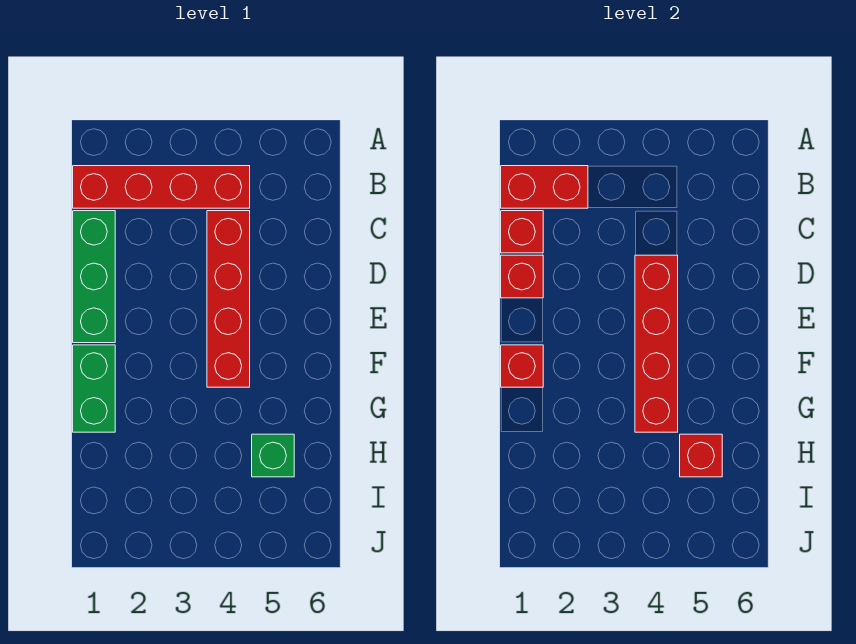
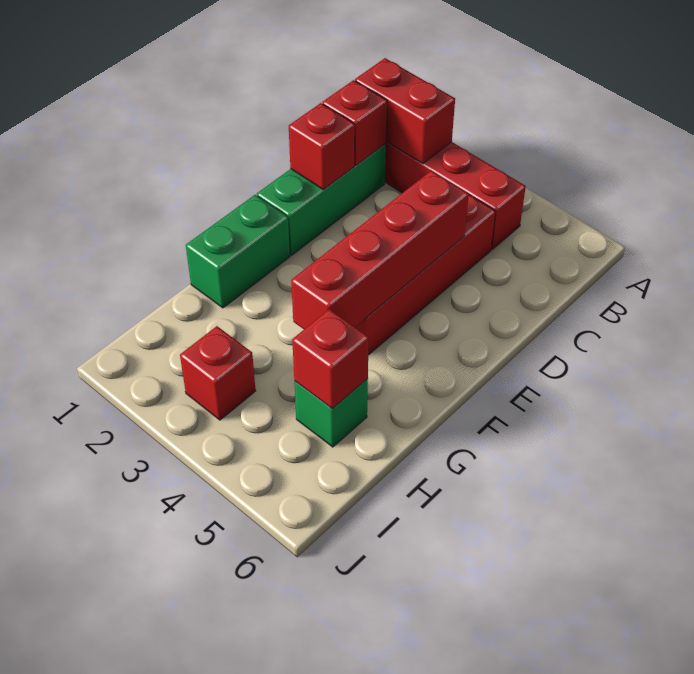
red brick F1 level 2 -> red brick I3 level 1

